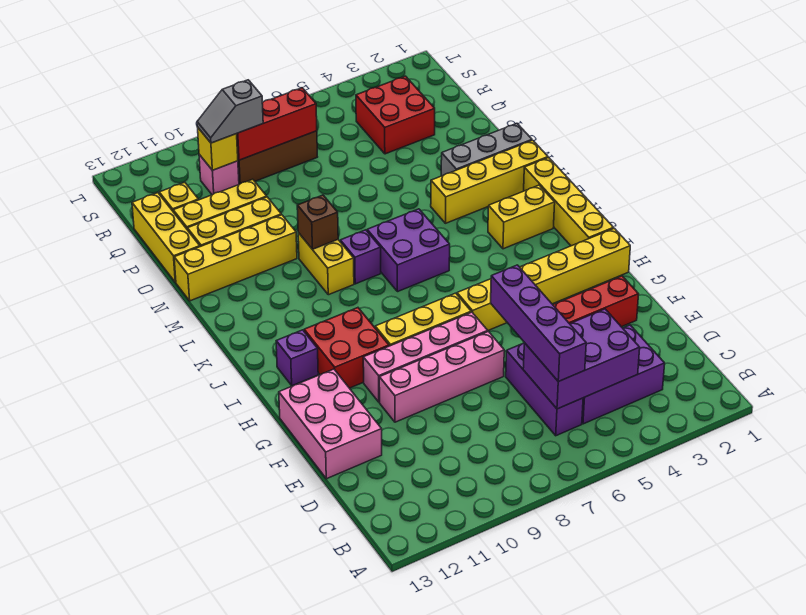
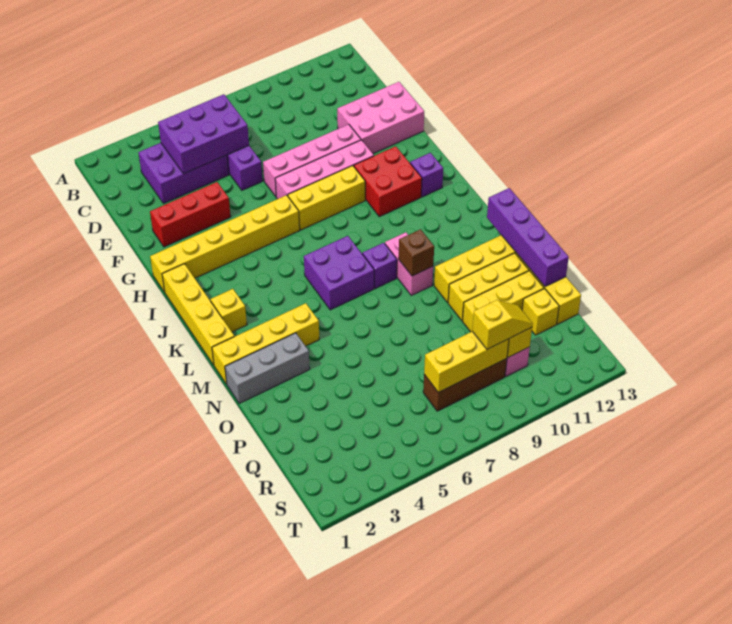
purple brick C6:F6 level 3 -> purple brick M13:P13 level 2
pink brick E12:G13 level 1 -> pink brick E11:F13 level 1
yellow brick K2:K3 level 1 -> yellow brick K2 level 1
yellow brick L9:M9 level 1 -> pink brick L9:M9 level 1
red brick Q3:R4 level 1 -> none
red brick R7:R9 level 2 -> yellow brick R7:R9 level 2
grey slope R9:R10 level 3 top 9 -> yellow slope R9:R10 level 3 top 9

